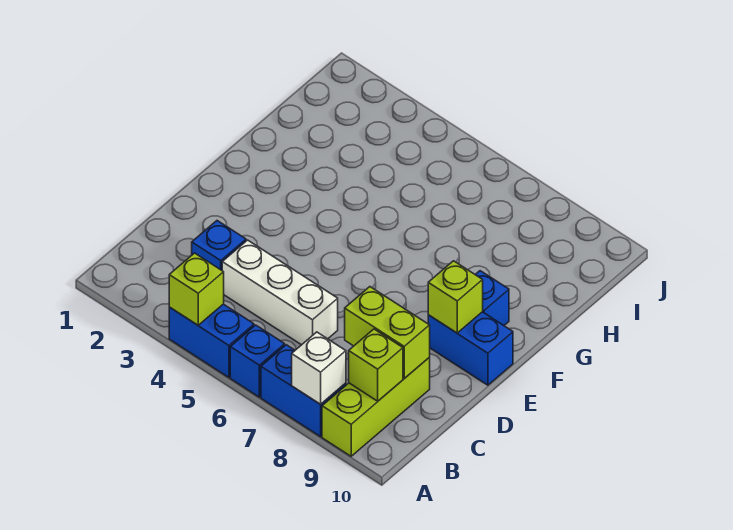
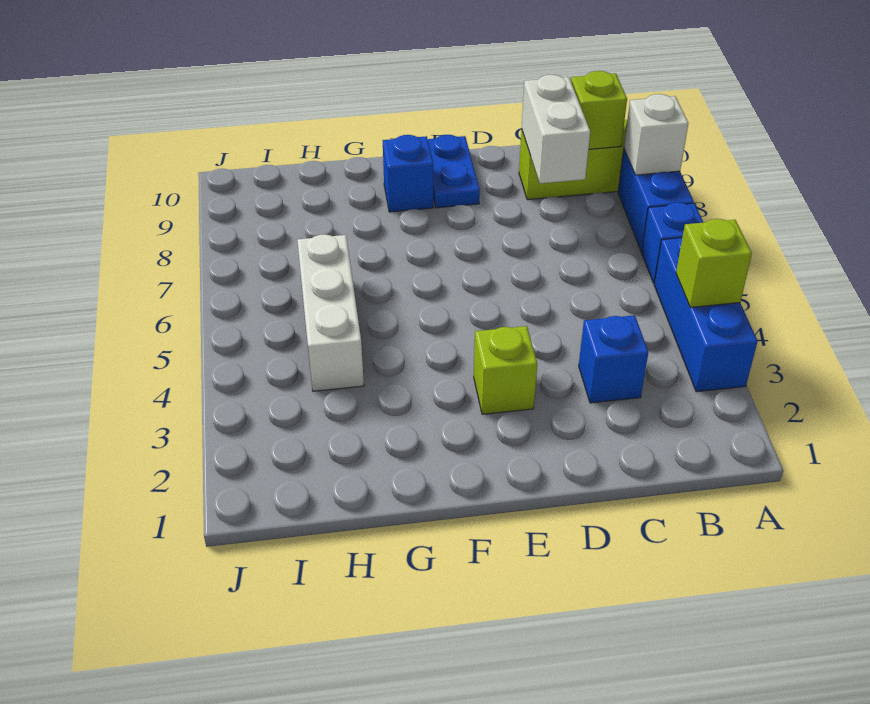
blue brick A4:A5 level 1 -> blue brick A3:A5 level 1
white brick C4:C6 level 1 -> white brick H4:H6 level 1
lime brick C8:C9 level 2 -> white brick C8:C9 level 2
blue brick E9:E10 level 1 -> blue plate E9:E10 level 1
lime brick E9 level 2 -> lime brick E3 level 1

